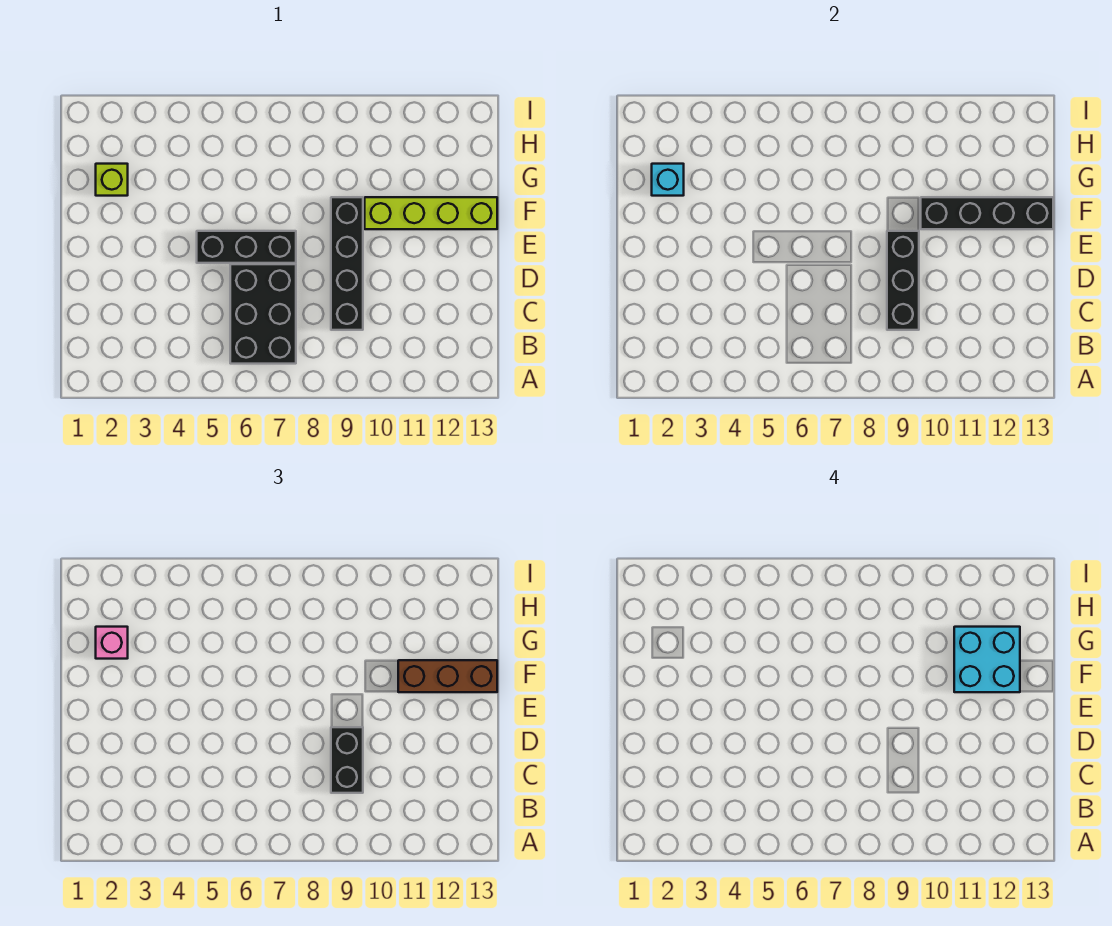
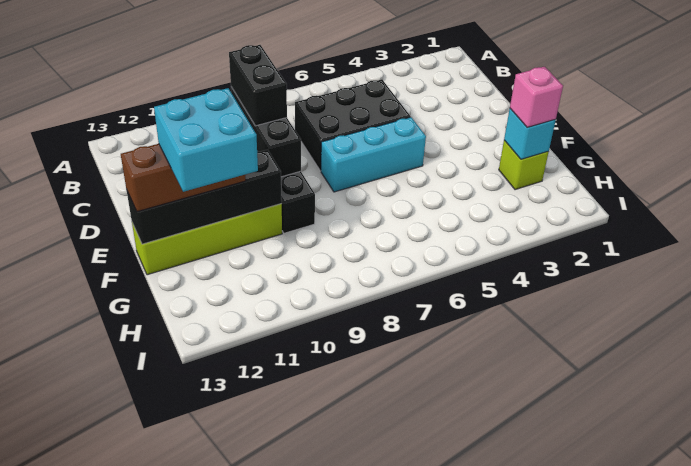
black brick B6:D7 level 1 -> black brick C5:D7 level 1
black brick E5:E7 level 1 -> cyan brick E5:E7 level 1

